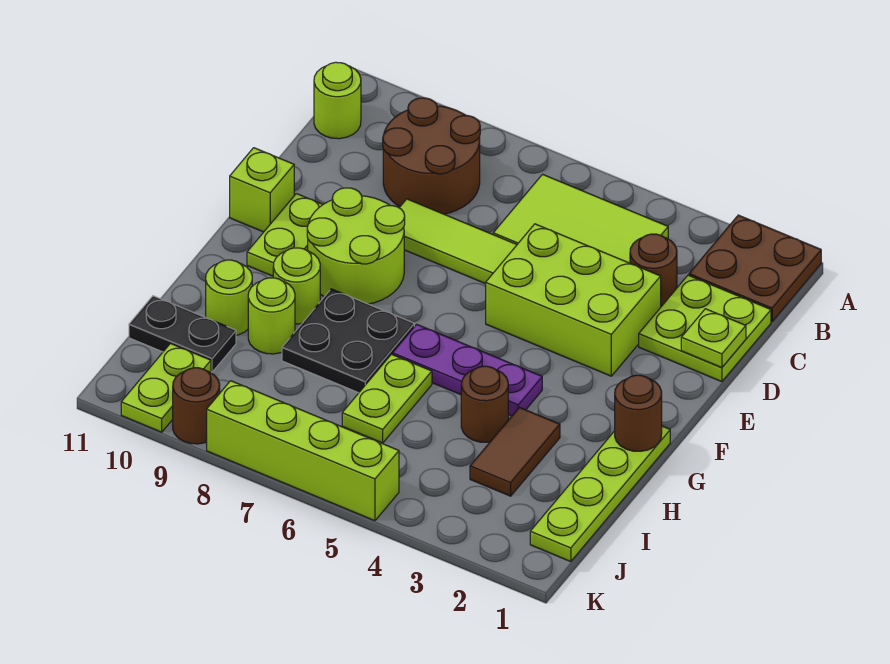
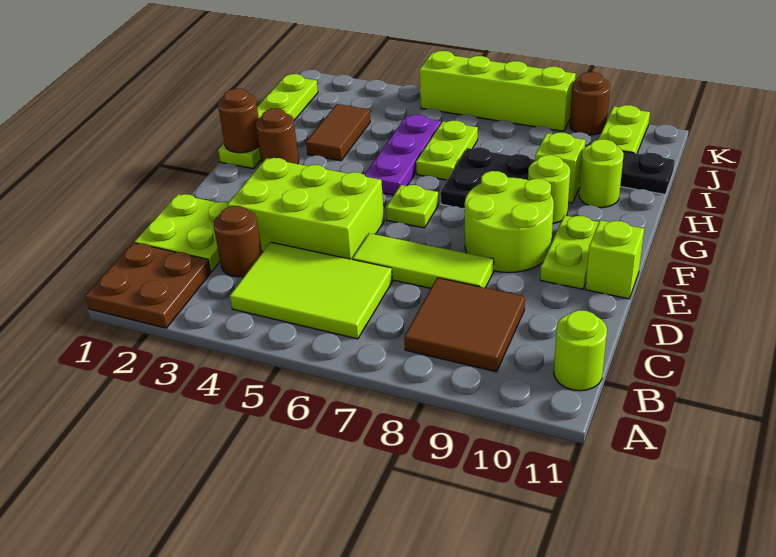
brown round brick B8:C9 level 1 -> brown tile B8:C9 level 1
lime plate D1 level 2 -> lime plate F6 level 1
purple plate G4:G6 level 1 -> purple plate G5:I5 level 1
brown round brick H4 level 1 -> brown round brick G2 level 1
lime round brick H9 level 1 -> lime brick H9 level 1

